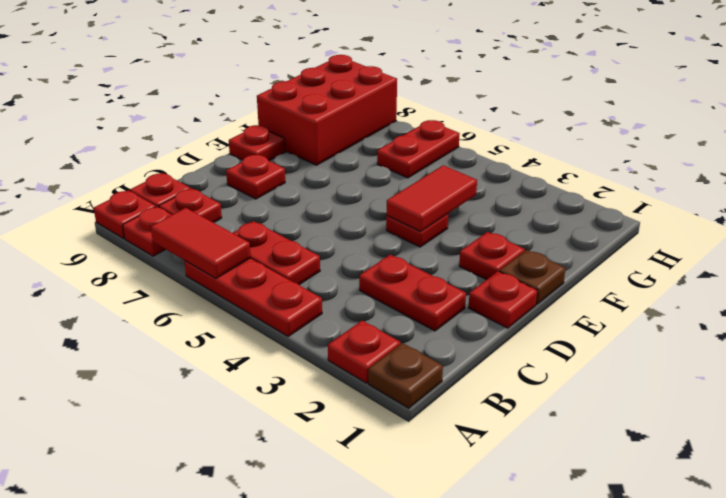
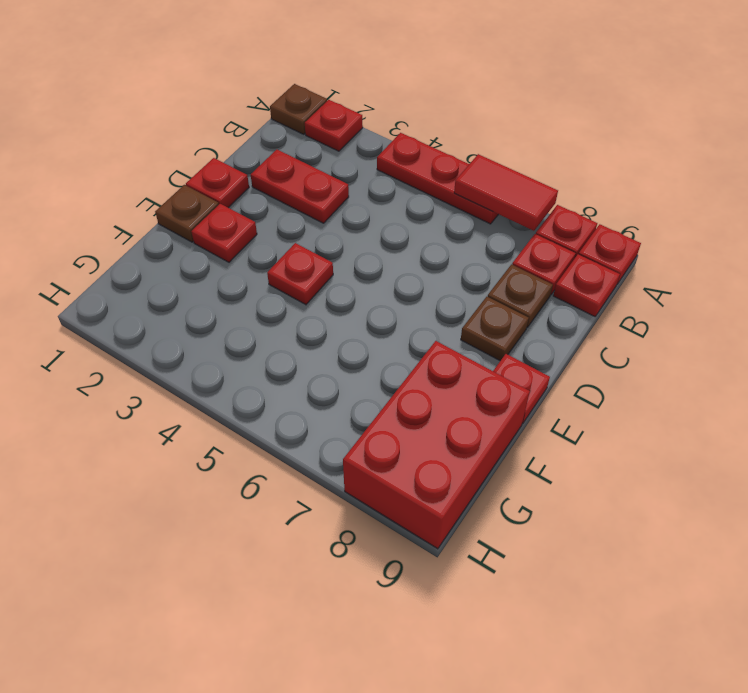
red plate B5:B6 level 1 -> none
none -> brown plate C8 level 1
red plate D8 level 1 -> brown plate D8 level 1
red tile E4:F4 level 2 -> none
red plate G6:H6 level 1 -> none

